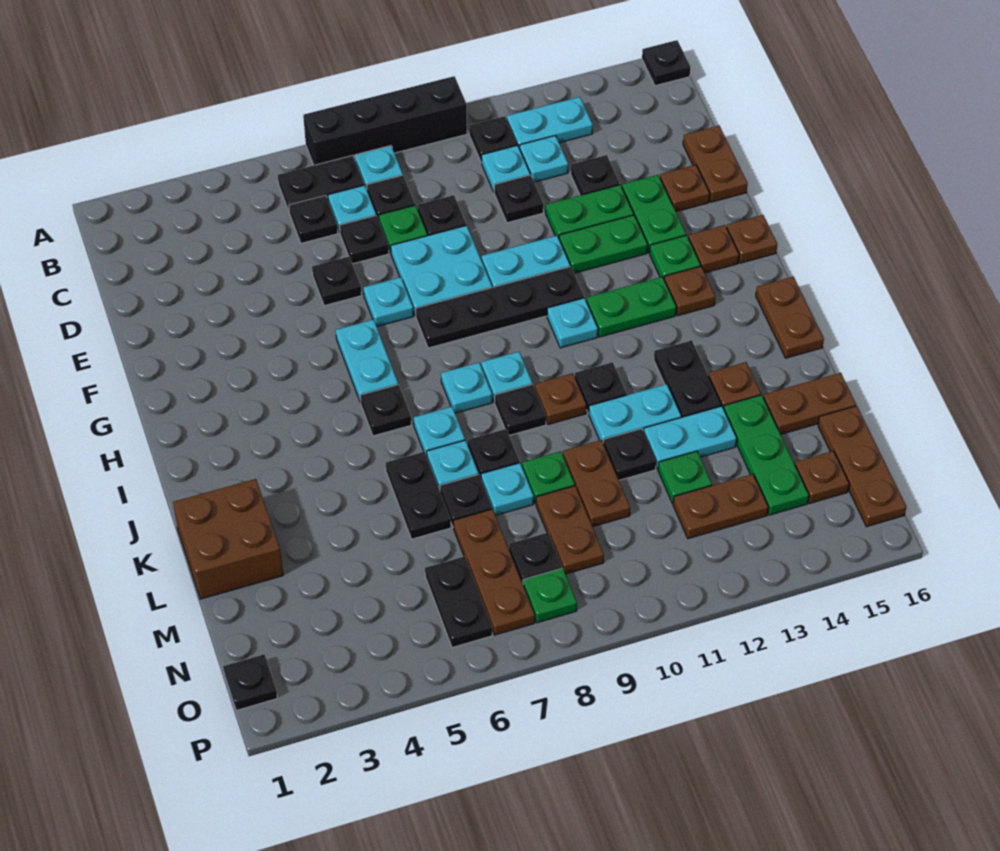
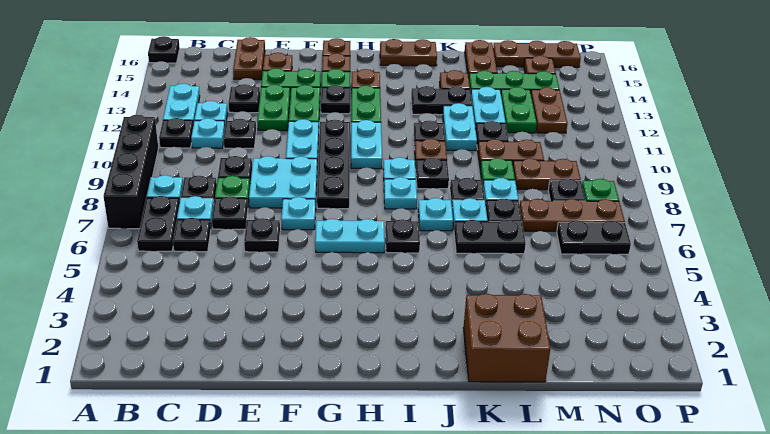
brown plate D16:E16 level 1 -> brown plate D15:D16 level 1
cyan plate H11 level 1 -> cyan plate H10:H11 level 1
green plate M12 level 1 -> green plate M12:M13 level 1
black plate O1 level 1 -> black plate G13 level 1

